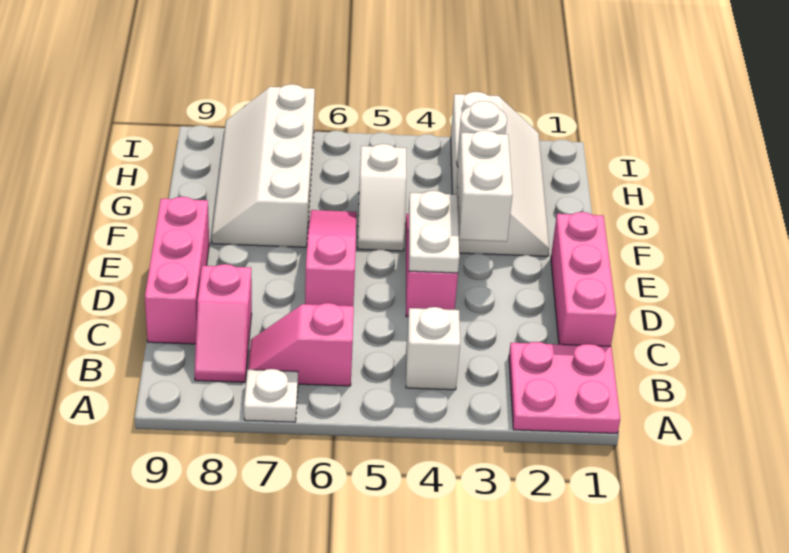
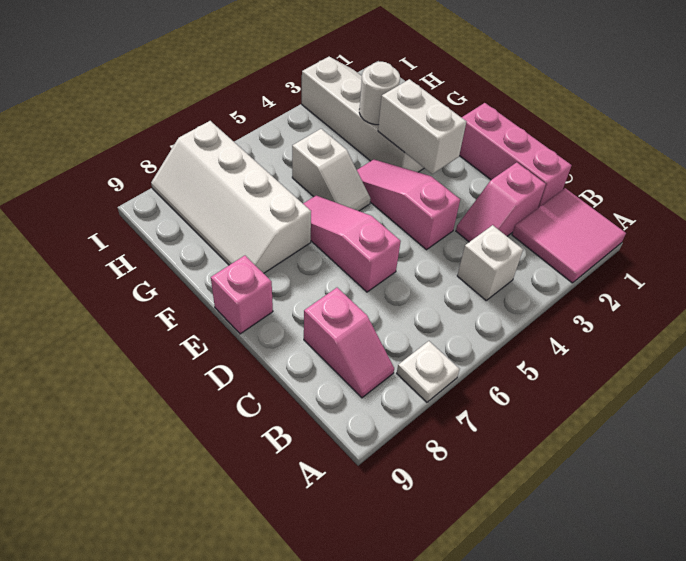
pink plate A1:B2 level 1 -> pink tile A1:B2 level 1
pink slope B6:B7 level 1 top 6 -> pink slope C2:C3 level 1 top 2
pink brick C9:E9 level 1 -> pink brick E9 level 1
white plate D4:E4 level 2 -> none

